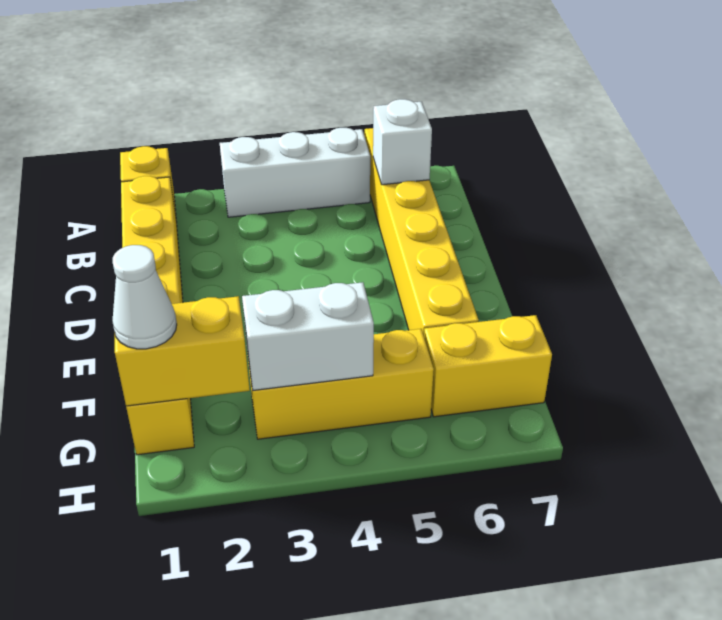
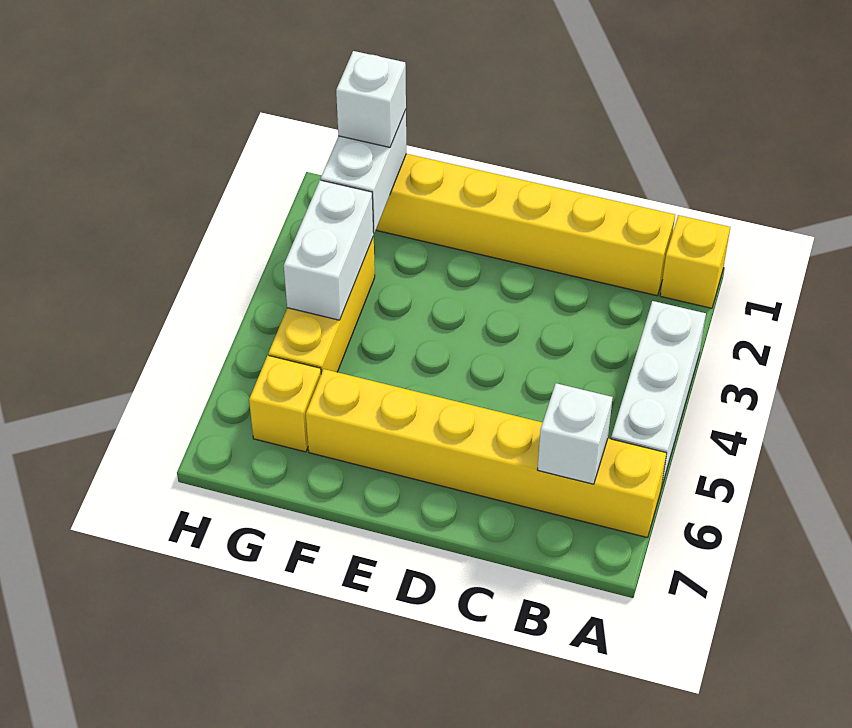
yellow brick G1:G2 level 2 -> white brick G1:G2 level 2
white cone G1 level 3 -> white brick G1 level 3
yellow brick G6:G7 level 1 -> yellow brick G6 level 1

